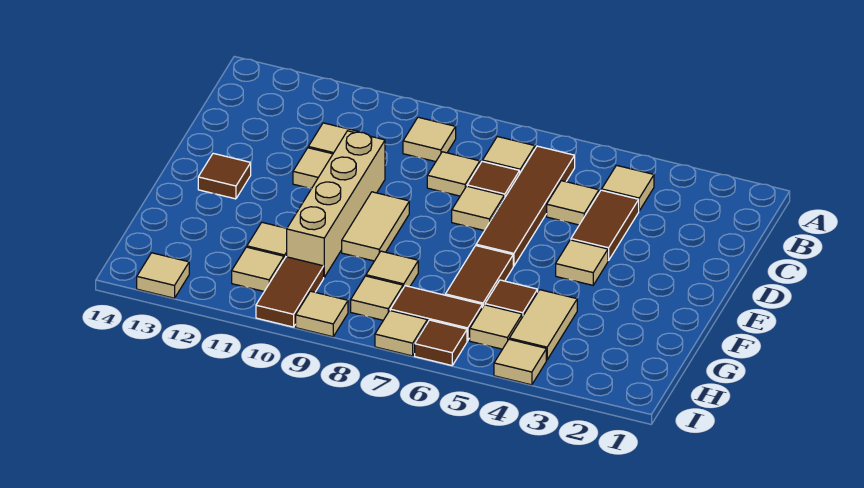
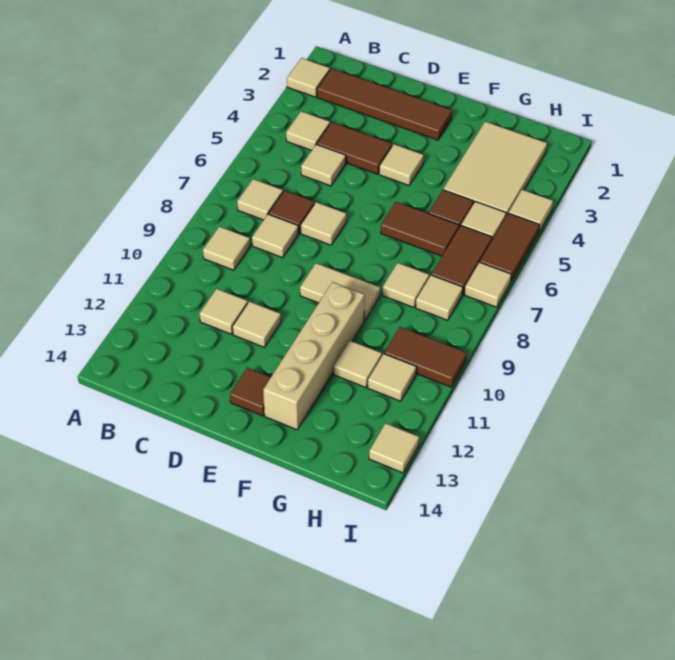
brown tile B6:E6 level 1 -> brown tile B2:E2 level 1
tan brick D10:G10 level 1 -> tan brick F10:F13 level 1
tan tile G4:H4 level 1 -> tan tile G2:H4 level 1
brown tile I6 level 1 -> brown tile I5:I6 level 1
tan tile I9 level 1 -> tan tile A2 level 1

